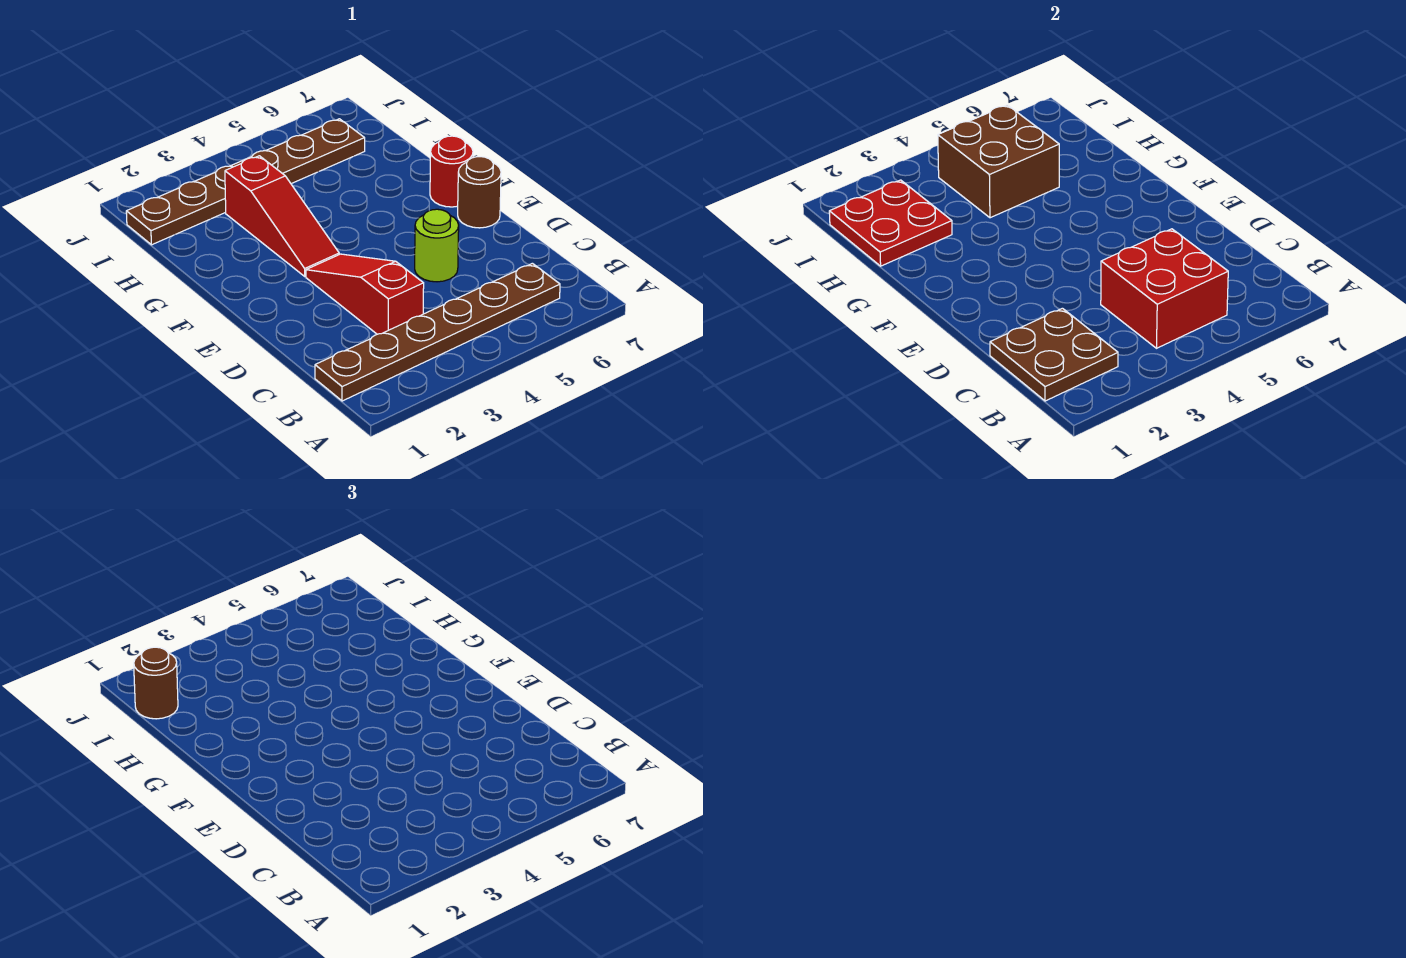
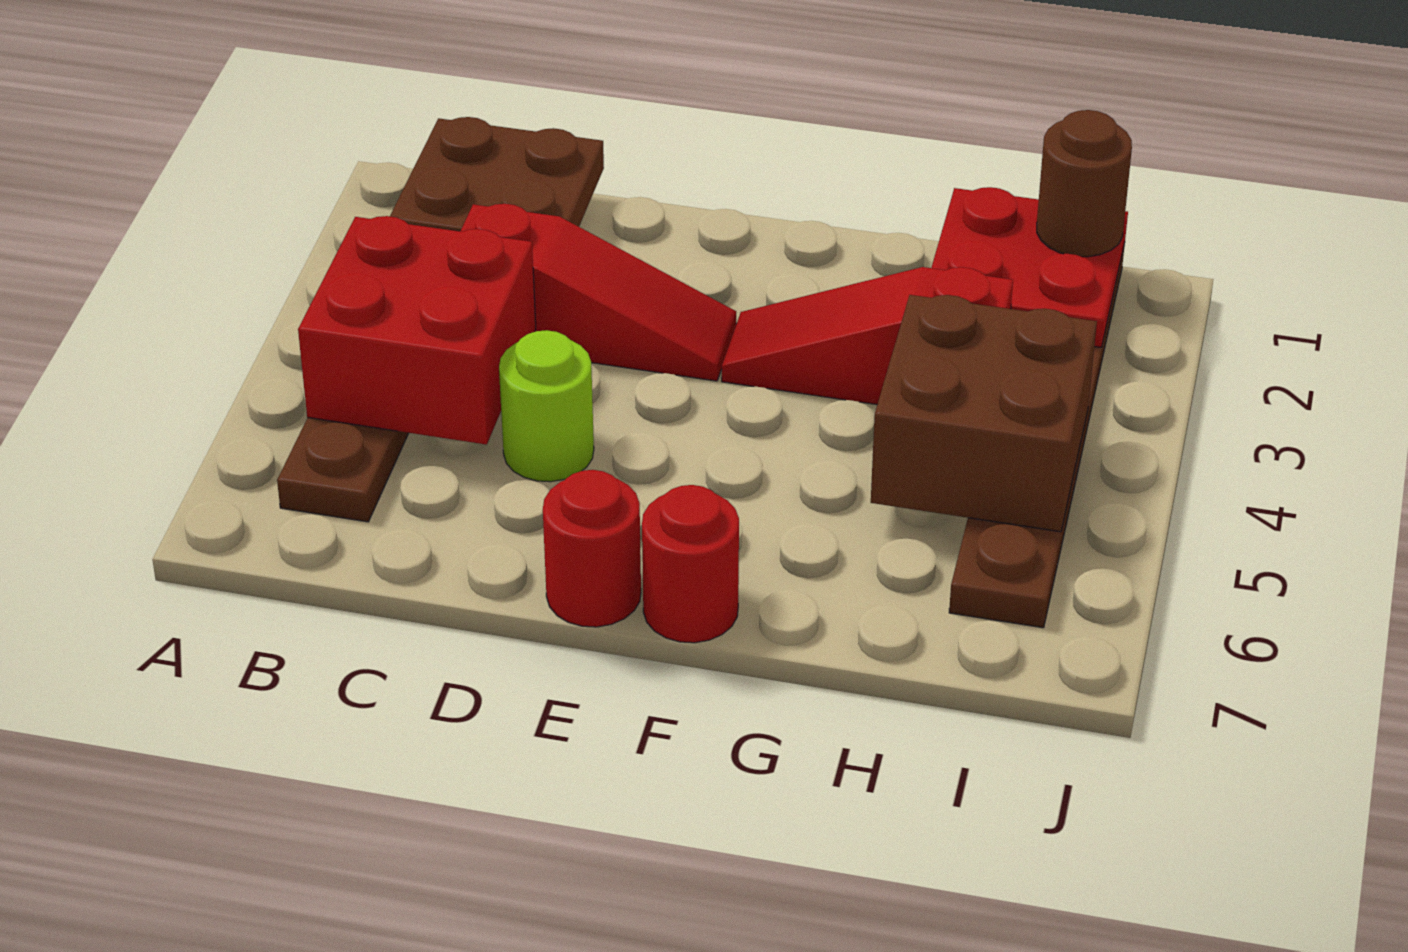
brown round brick E7 level 1 -> red round brick E7 level 1

